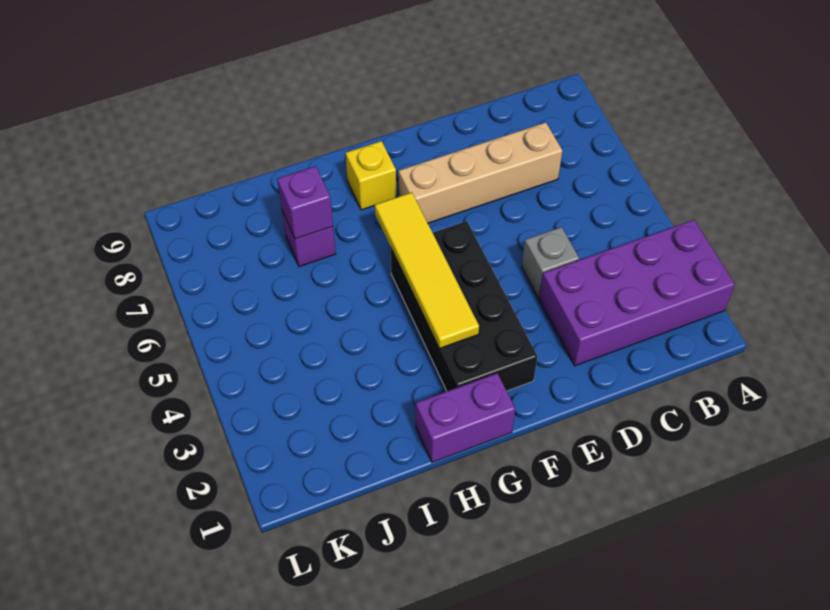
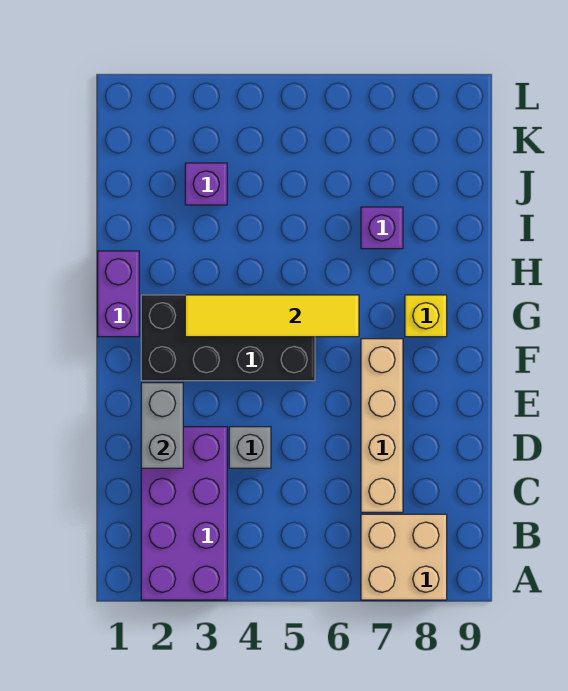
none -> tan brick A7:B8 level 1
none -> grey brick D2:E2 level 2
purple brick I7 level 2 -> purple brick J3 level 1

